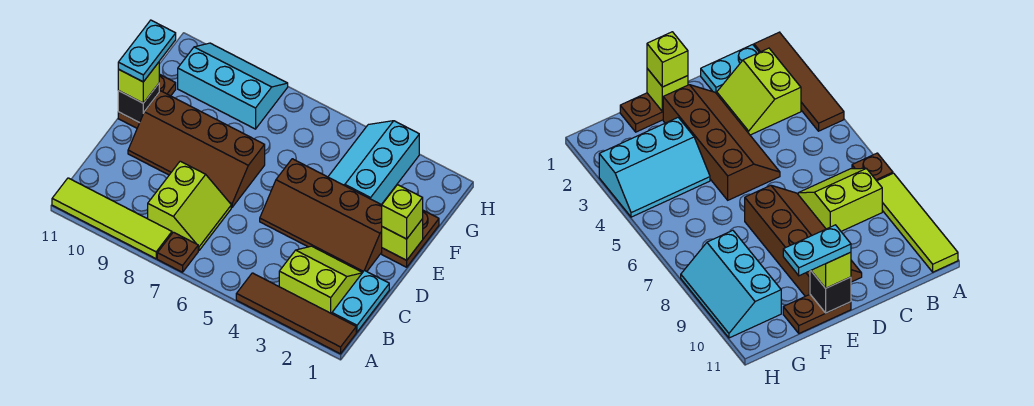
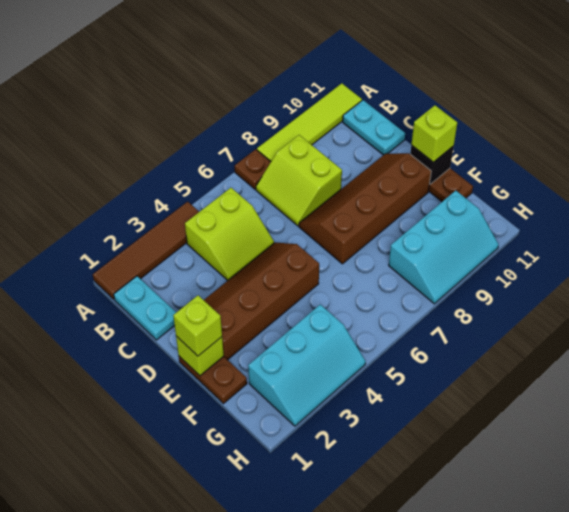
lime slope B2:C3 level 1 top B -> lime slope B4:C5 level 1 top B
cyan plate E11:F11 level 4 -> cyan plate B11:C11 level 1
cyan slope F3:H4 level 1 top 3 -> cyan slope G2:H4 level 1 top G

